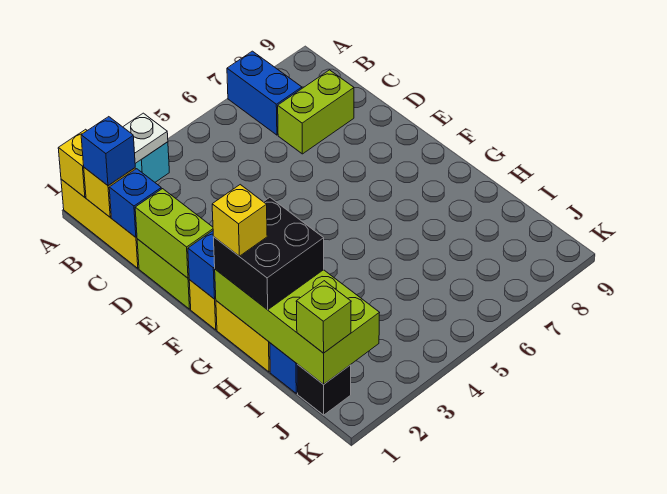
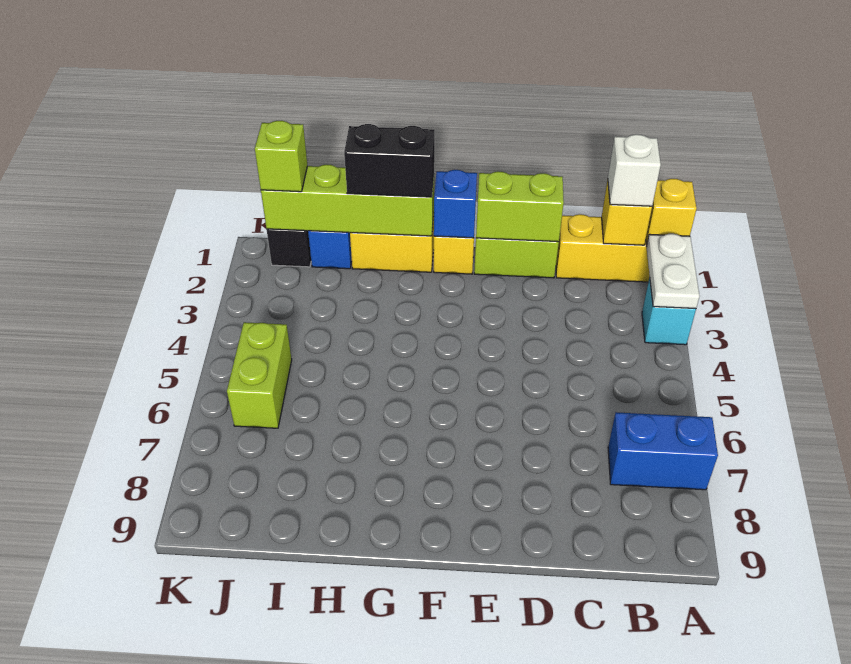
blue brick B1 level 3 -> white brick B1 level 3
blue brick C1 level 2 -> none
lime brick C7:C8 level 1 -> lime brick J5:J6 level 1
lime brick G1:J2 level 2 -> lime brick G1:J1 level 2
black brick G1:H2 level 3 -> black brick G1:H1 level 3
yellow brick G1 level 4 -> none

